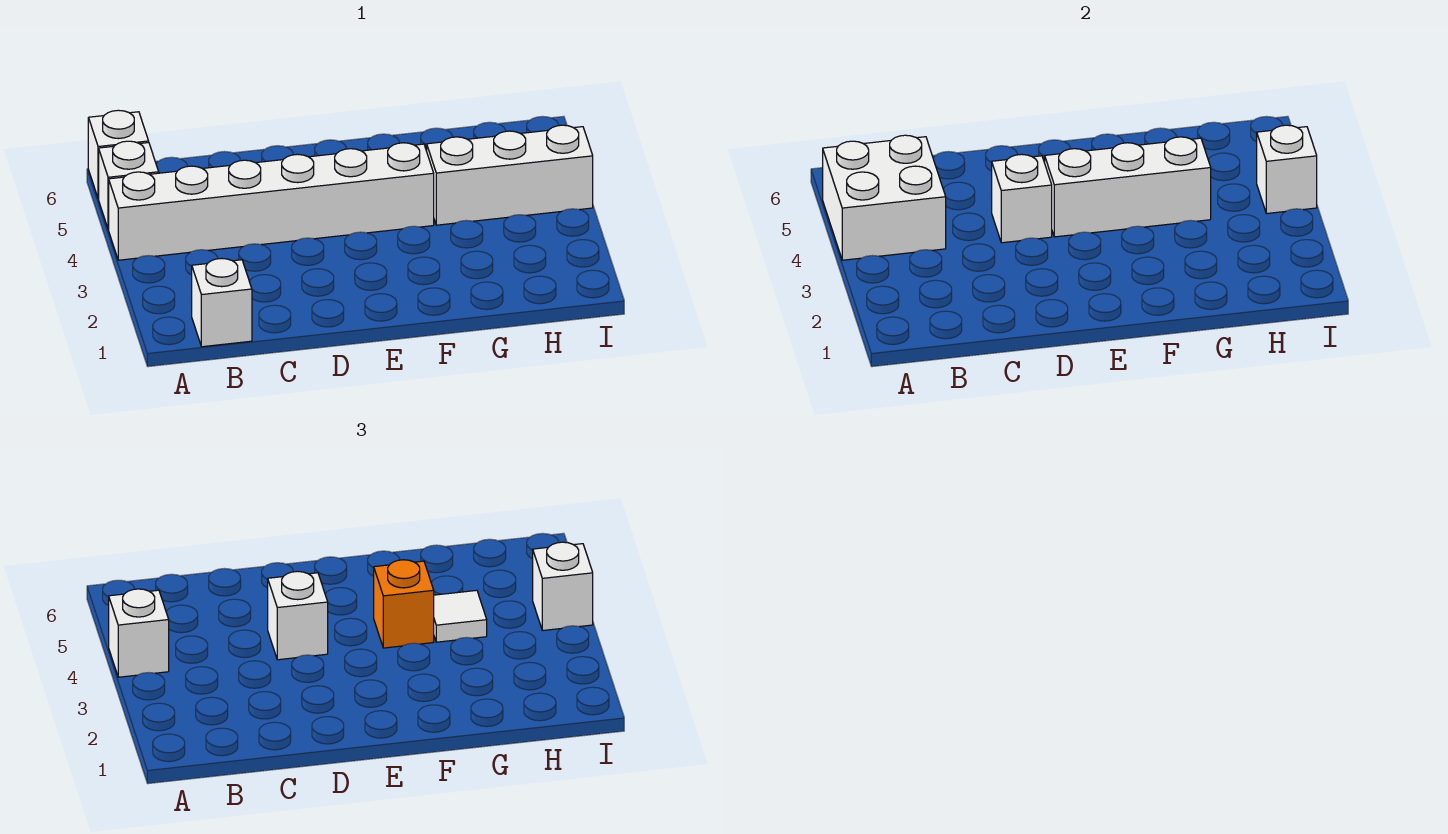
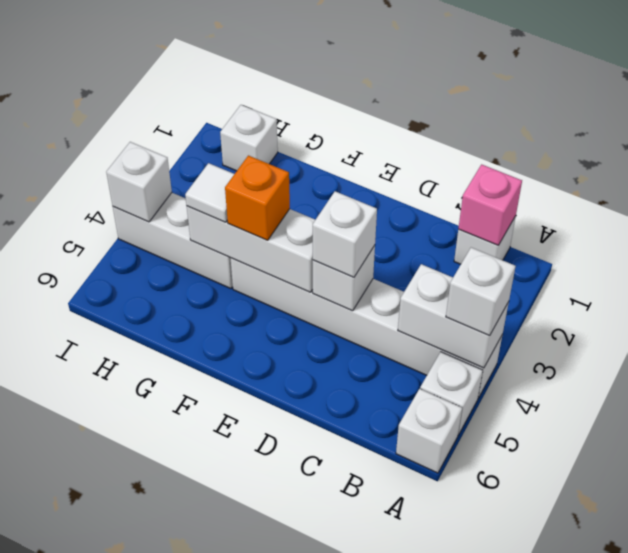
white brick A4:B5 level 2 -> white brick A4:B4 level 2
none -> pink brick B1 level 2
white brick I4 level 3 -> white brick H1 level 1

